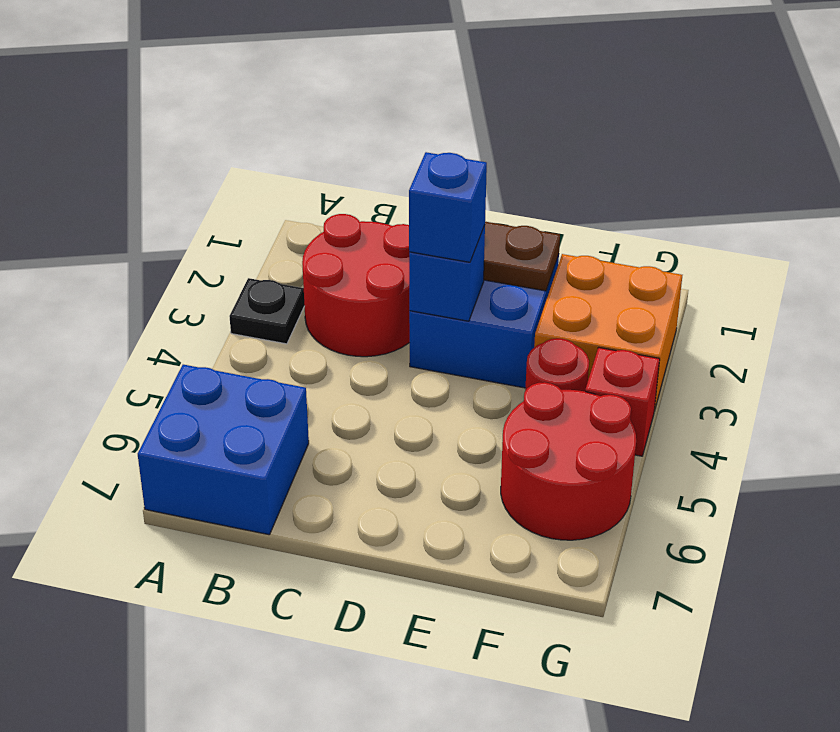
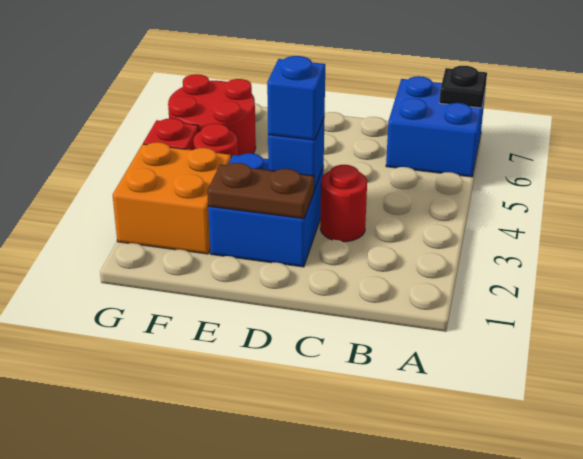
black plate A3 level 1 -> black plate A7 level 2
red round brick B2:C3 level 1 -> red round brick C3 level 1

